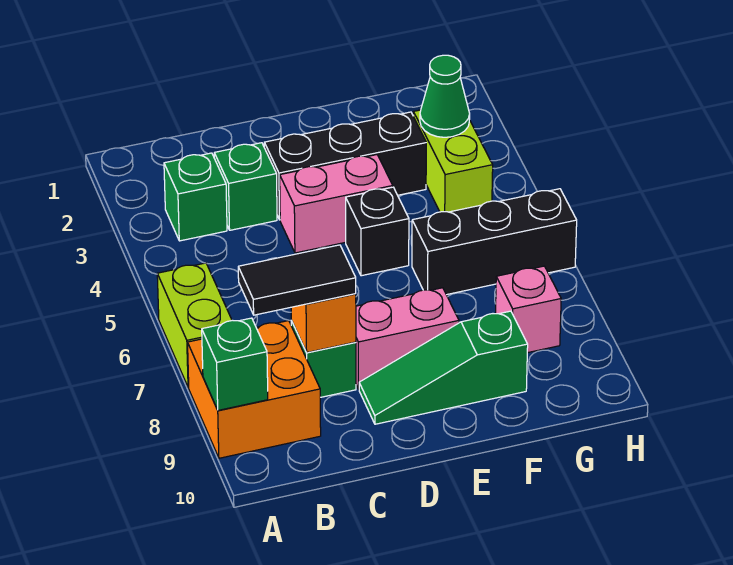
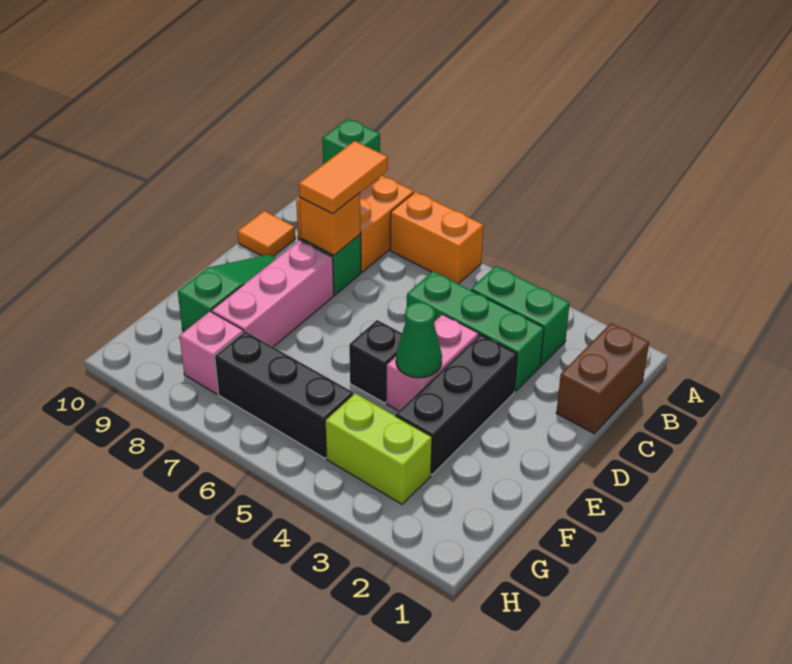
lime brick A6:A7 level 1 -> orange brick A6:A7 level 1
none -> brown brick B1:C1 level 1
green brick B3 level 1 -> green brick B3:B4 level 1
black tile B8:C8 level 3 -> orange tile B8:C8 level 3
green brick C3 level 1 -> green brick C3:C5 level 1
none -> orange tile C10 level 1
pink brick D8:E8 level 1 -> pink brick D8:F8 level 1
black brick F6:H6 level 1 -> black brick G5:G7 level 1
green cone G3 level 2 -> green cone E4 level 2

